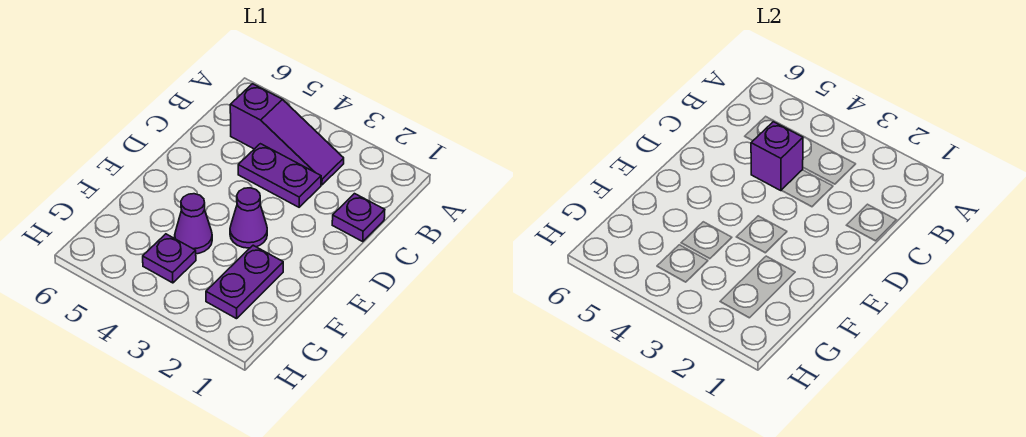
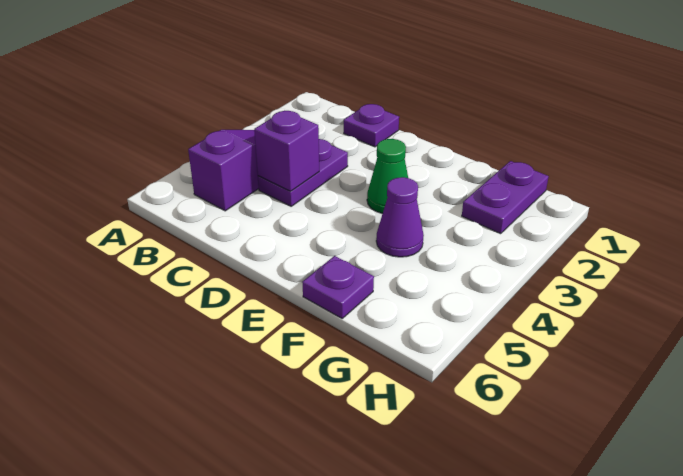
purple cone E3 level 1 -> green cone E3 level 1
purple plate F2:G2 level 1 -> purple plate G1:G2 level 1
purple plate G4 level 1 -> purple plate F6 level 1

